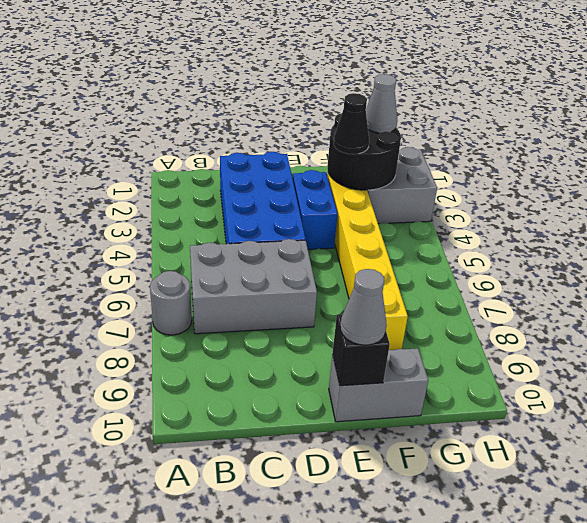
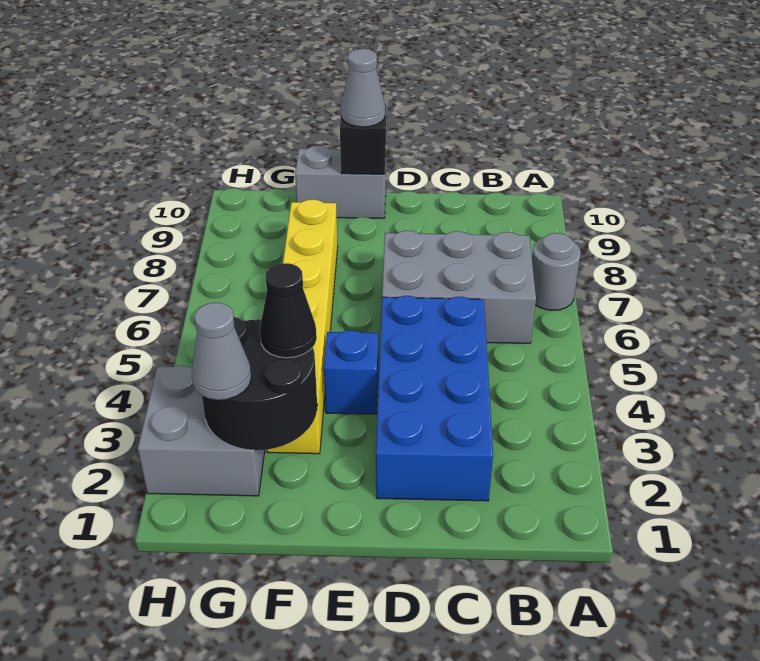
blue brick E3:E4 level 1 -> blue brick E4 level 1

